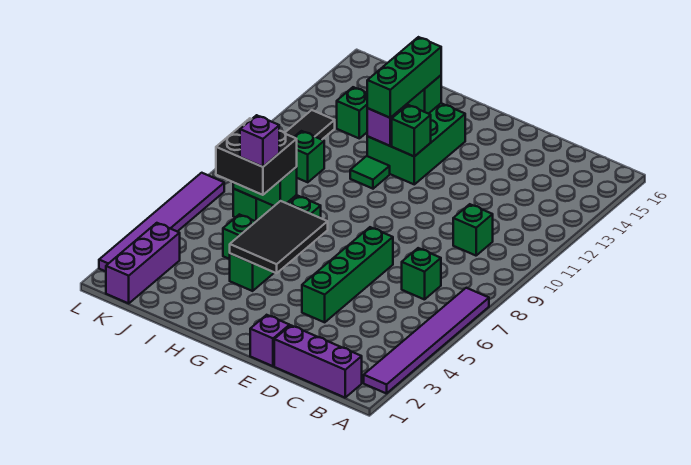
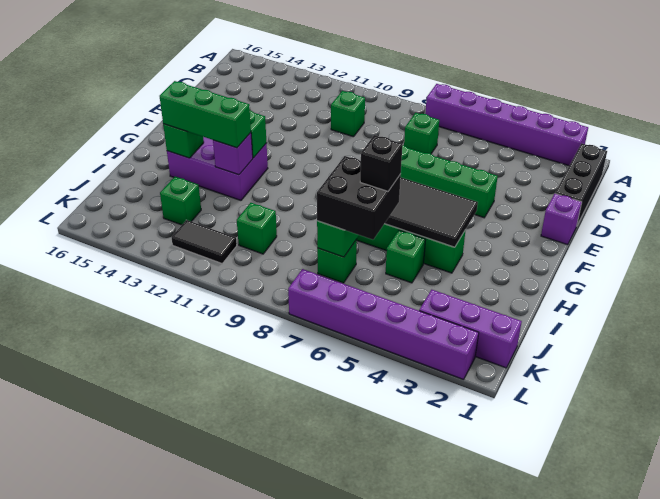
purple tile A2:A7 level 1 -> purple brick A2:A7 level 1
purple brick B1:D1 level 1 -> black brick B1:D1 level 1
green brick G12:H14 level 1 -> purple brick G12:H14 level 1
green tile H11 level 1 -> none
purple brick I6 level 4 -> black brick I6 level 4
purple tile L2:L7 level 1 -> purple brick L2:L7 level 1

